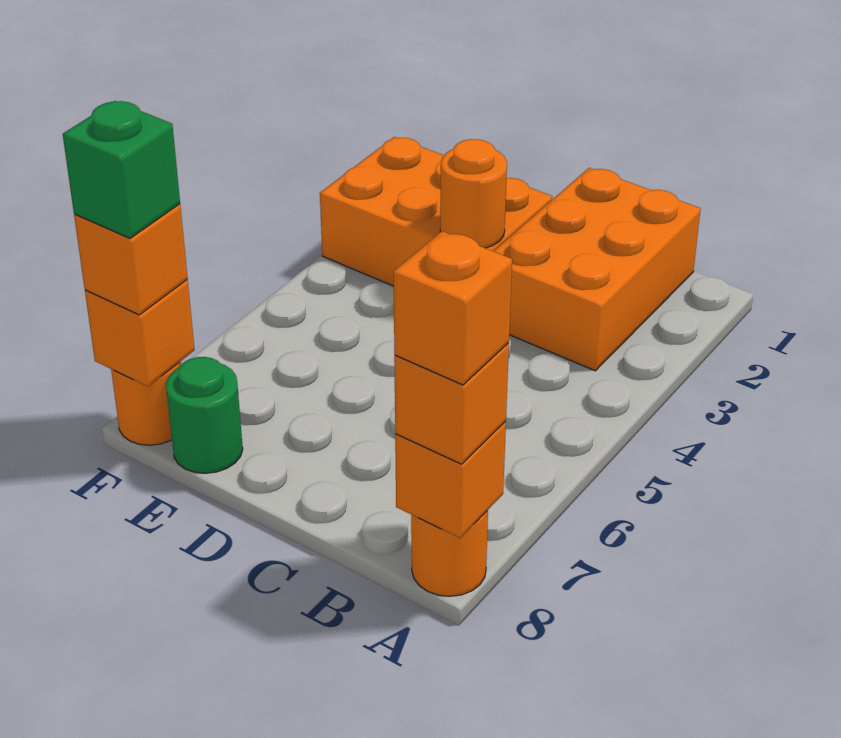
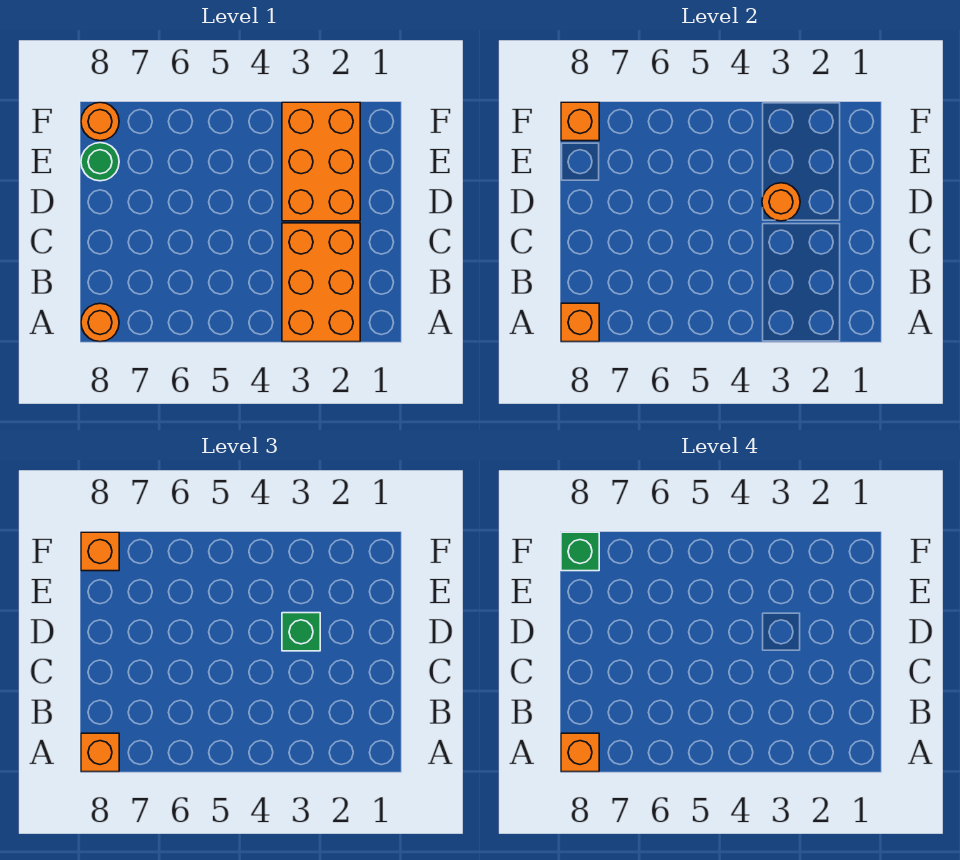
orange brick B1:C3 level 1 -> orange brick A2:C3 level 1
none -> green brick D3 level 3

